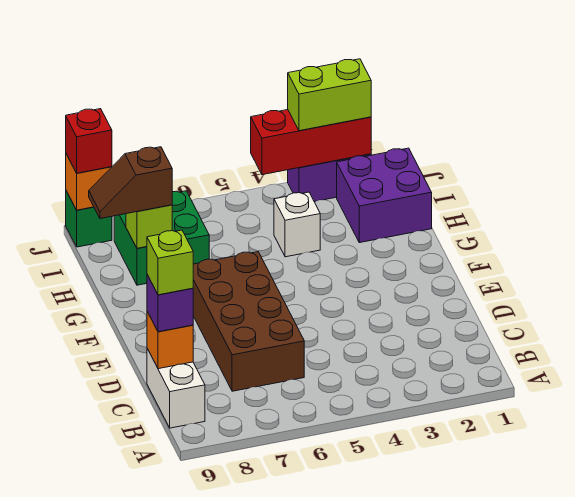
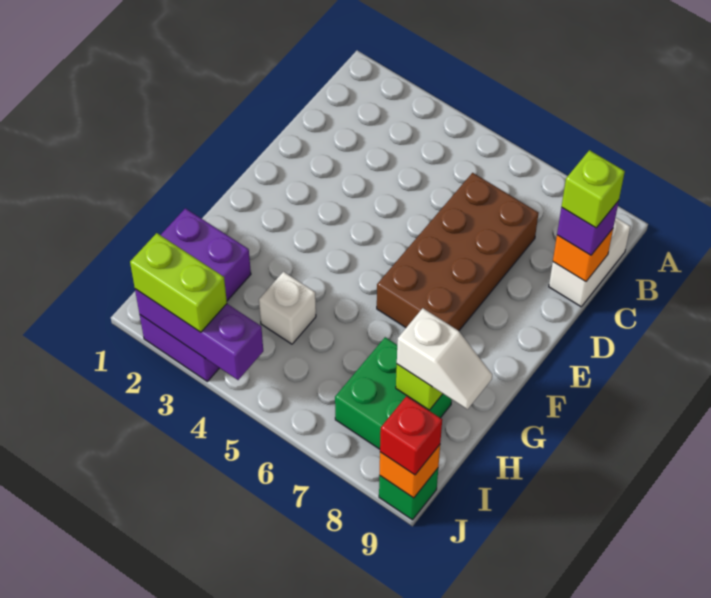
brown slope H8:H9 level 3 top 8 -> white slope H8:H9 level 3 top 8
red brick J2:J4 level 2 -> purple brick J2:J4 level 2

